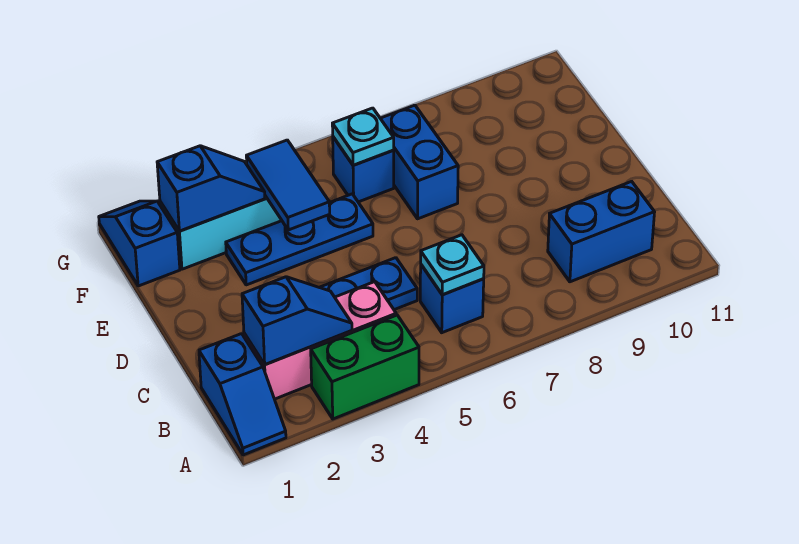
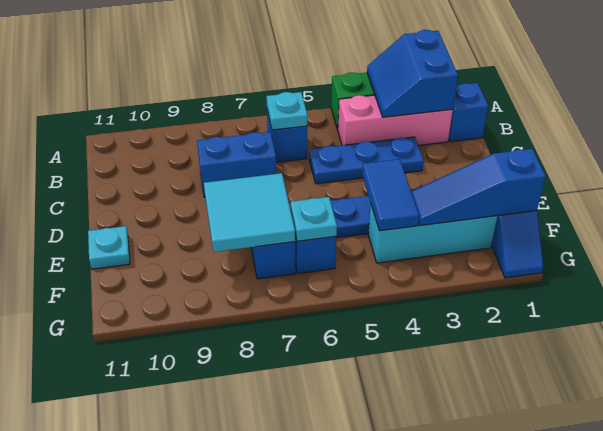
blue slope B2:B3 level 2 top 2 -> blue slope A2:B3 level 2 top 2
blue brick B9:B10 level 1 -> blue brick C7:C8 level 1
none -> cyan tile E7:F8 level 2
none -> cyan plate E11 level 1
blue slope F2:F3 level 2 top 2 -> blue slope F1:F3 level 2 top 1

